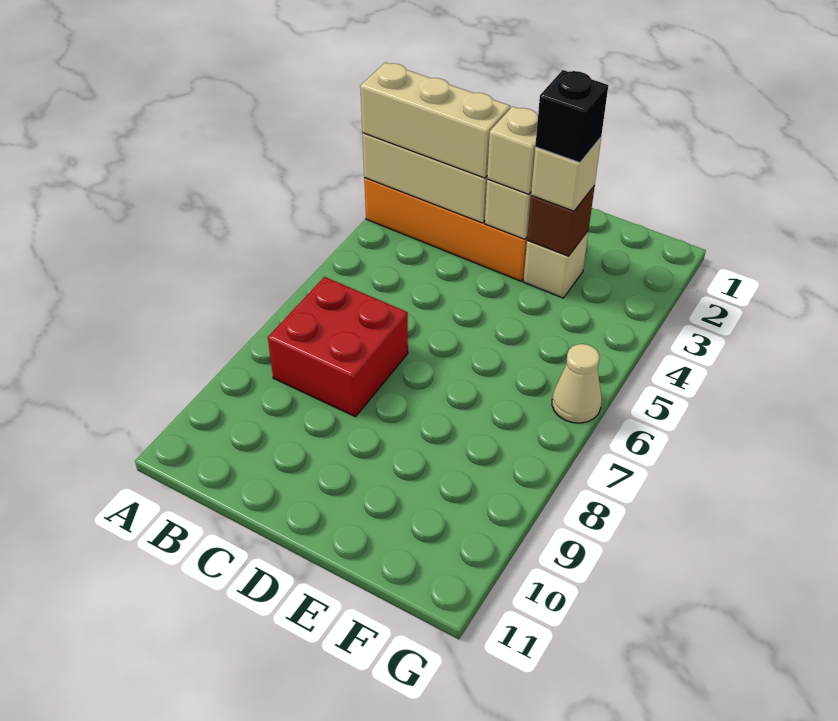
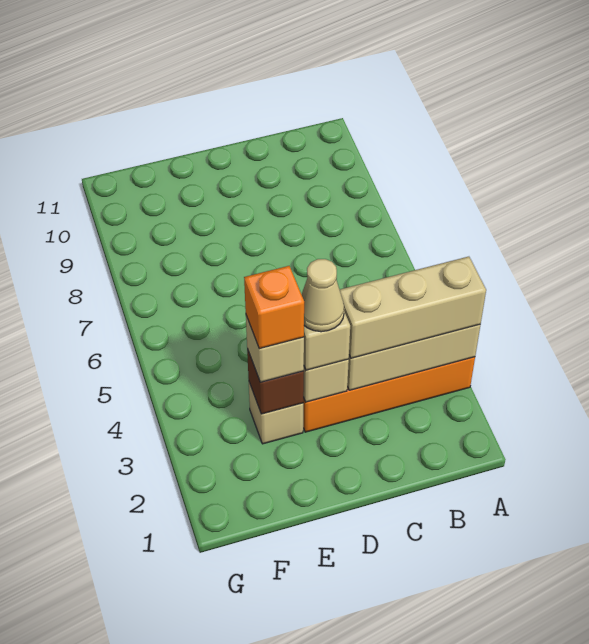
red brick B7:C8 level 1 -> none
black brick E3 level 4 -> orange brick E3 level 4
tan cone G6 level 1 -> tan cone D3 level 4

